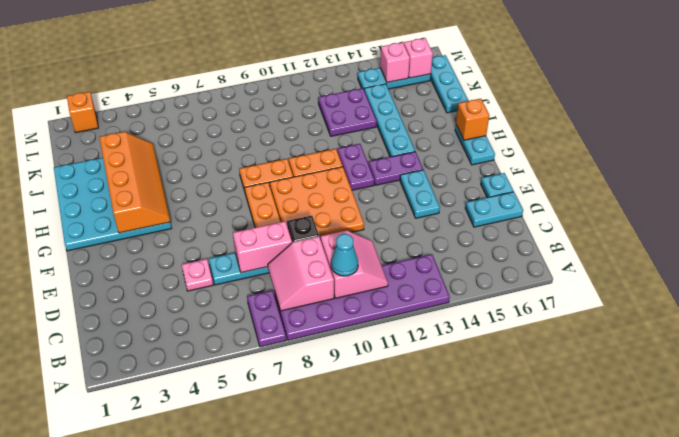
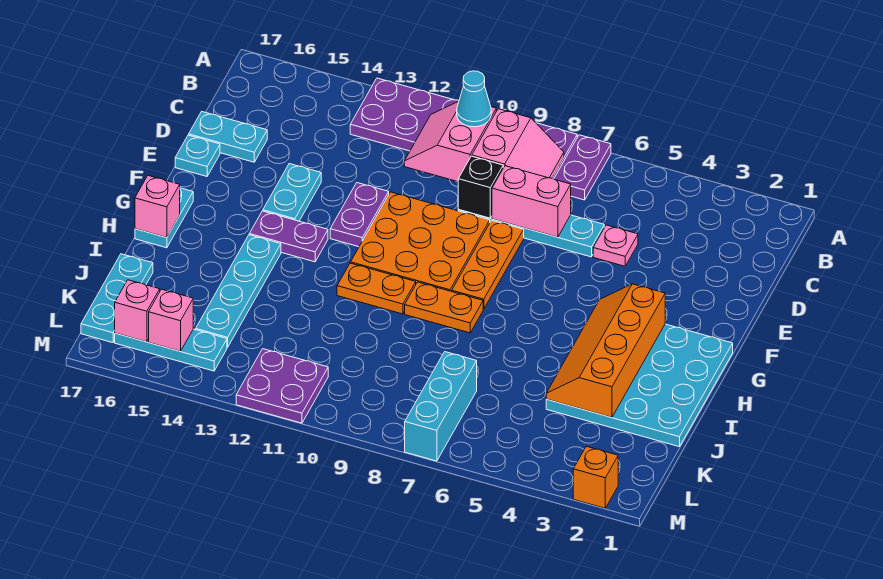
purple plate G12:H12 level 1 -> purple plate E12:F12 level 1
orange brick H17 level 2 -> pink brick H17 level 2
purple plate J12:K13 level 1 -> purple plate L11:M12 level 1
none -> cyan brick K7:M7 level 1

